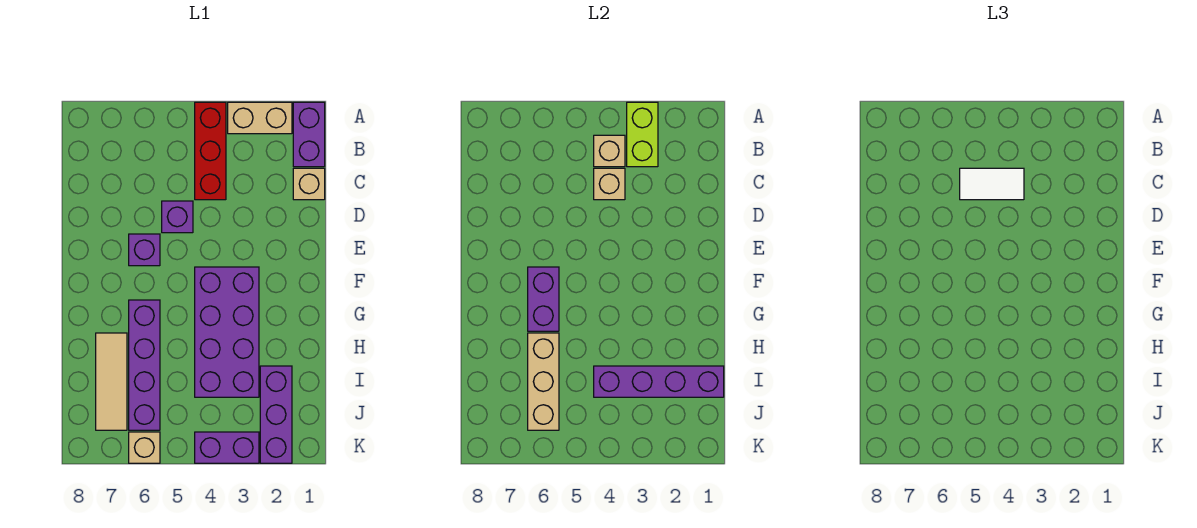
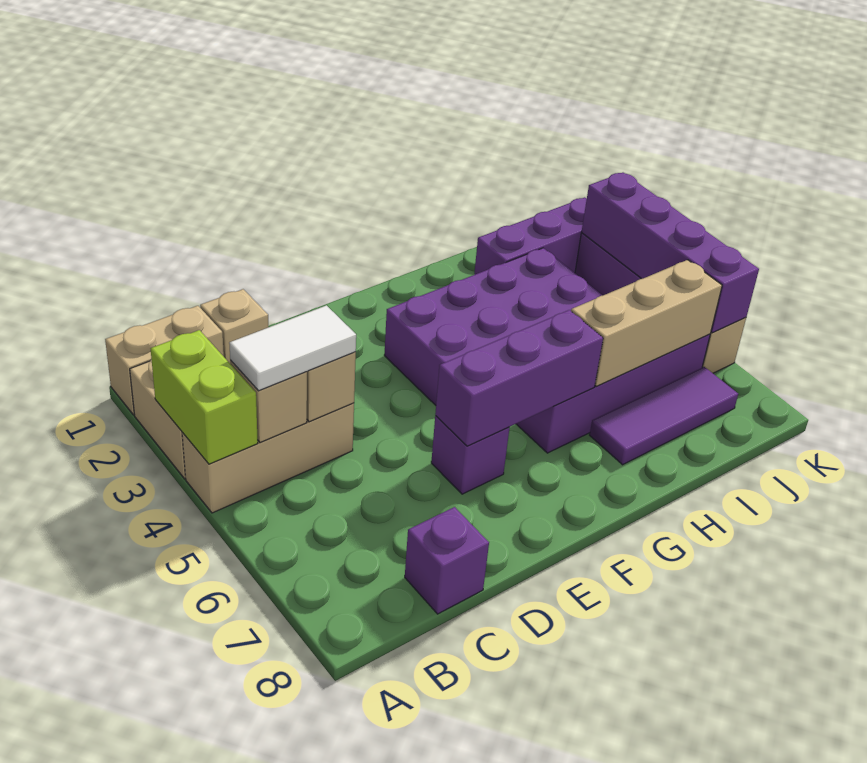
purple brick A1:B1 level 1 -> tan brick A1:B1 level 1
lime brick A3:B3 level 2 -> lime brick A3:A4 level 2
red brick A4:C4 level 1 -> tan brick A4:C4 level 1
white tile C4:C5 level 3 -> white tile B4:C4 level 3
purple brick D5 level 1 -> purple brick C8 level 1
purple brick F6:G6 level 2 -> purple brick E6:G6 level 2
tan tile H7:J7 level 1 -> purple tile H7:J7 level 1
purple brick I1:I4 level 2 -> purple brick K3:K6 level 2

